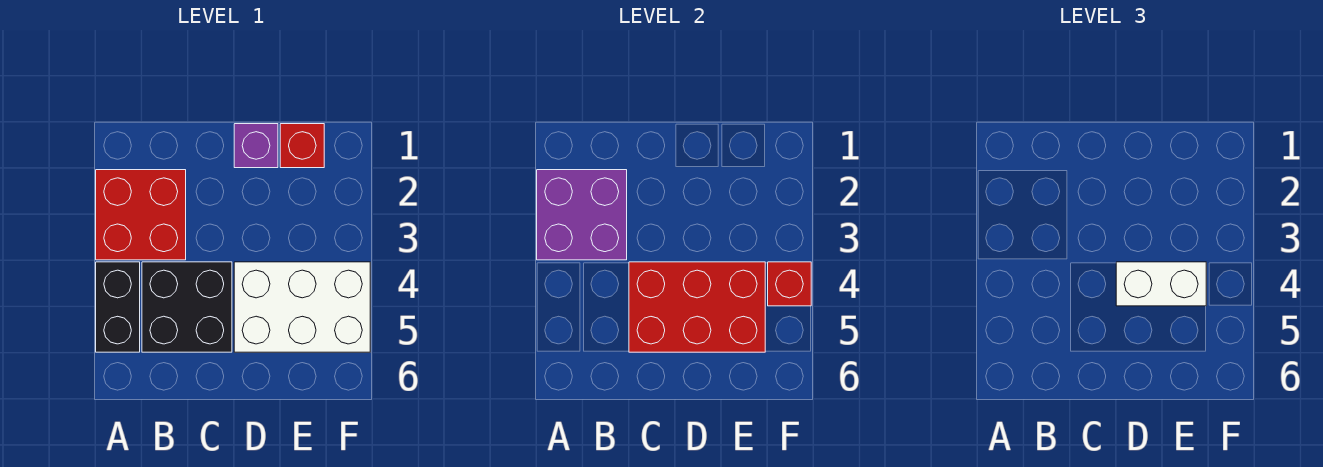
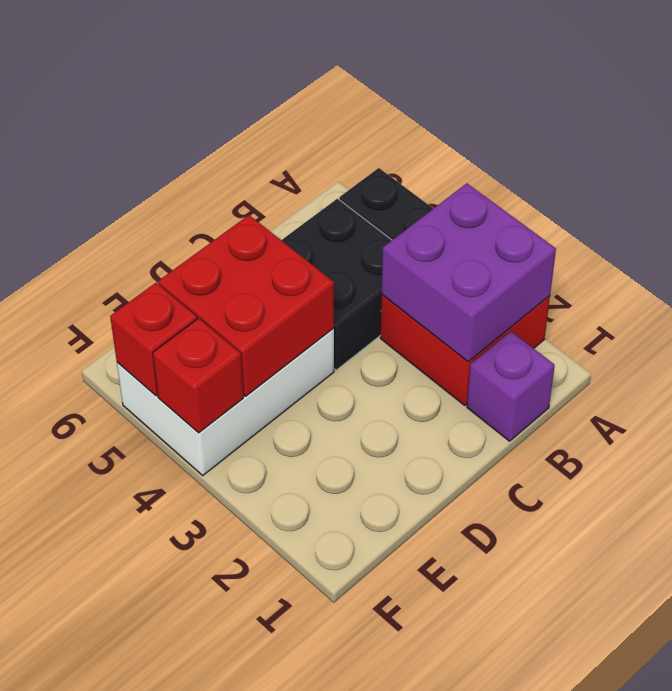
red brick C4:E5 level 2 -> red brick D4:E5 level 2
purple brick D1 level 1 -> purple brick B1 level 1
white brick D4:E4 level 3 -> none
red brick E1 level 1 -> red brick F5 level 2

